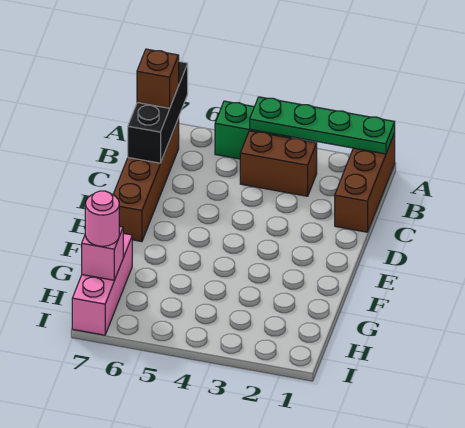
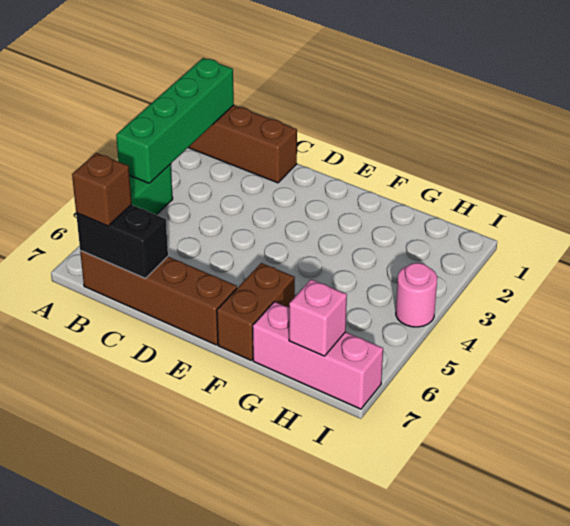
green plate A1:A4 level 2 -> green brick A1:A4 level 2
black brick A7:C7 level 2 -> black brick B7:C7 level 2
brown brick B3:B4 level 1 -> brown brick F6:F7 level 1
pink round brick H7 level 3 -> pink round brick I4 level 1

